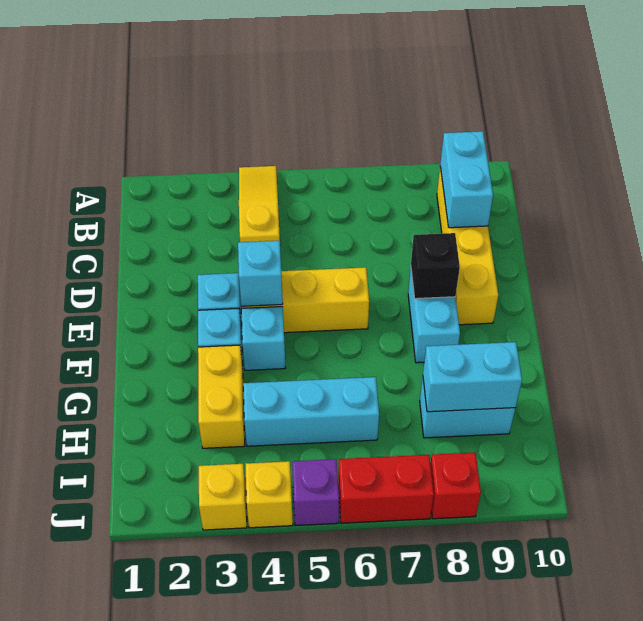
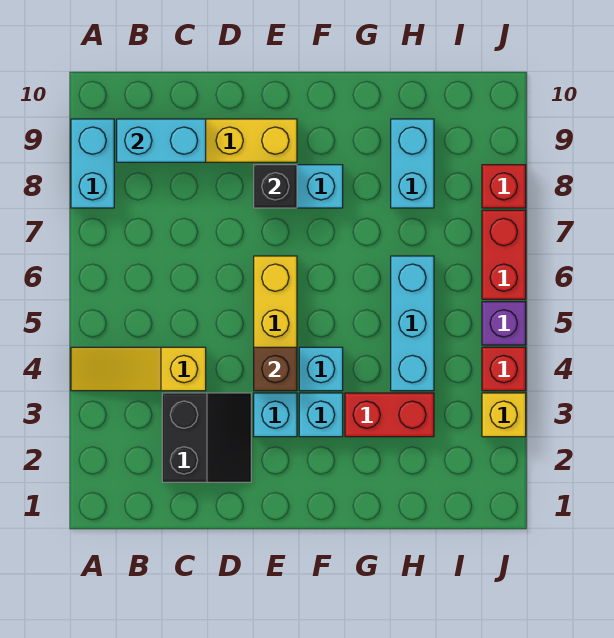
none -> black slope C2:D3 level 1 top C
cyan brick E4 level 2 -> brown brick E4 level 2
yellow brick G3:H3 level 1 -> red brick G3:H3 level 1
cyan brick H8:H9 level 2 -> cyan brick A8:A9 level 1
yellow brick J4 level 1 -> red brick J4 level 1

